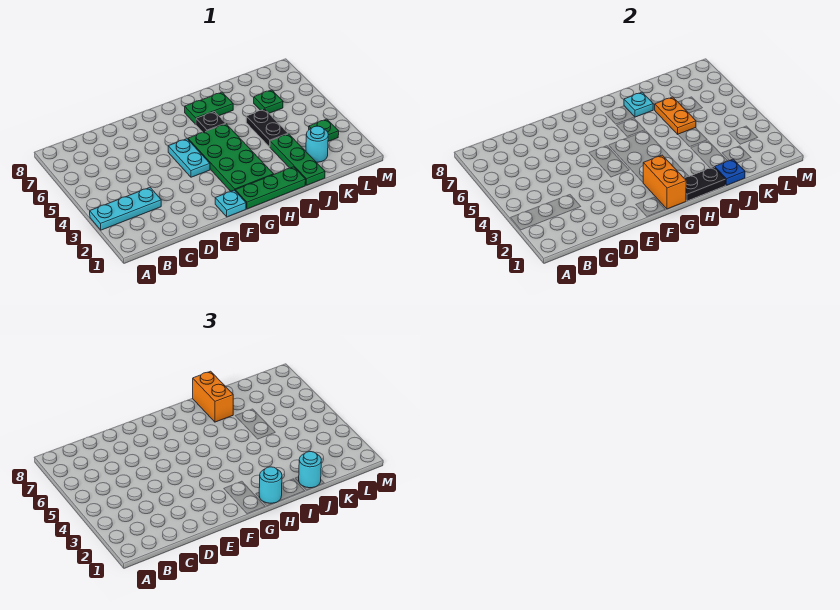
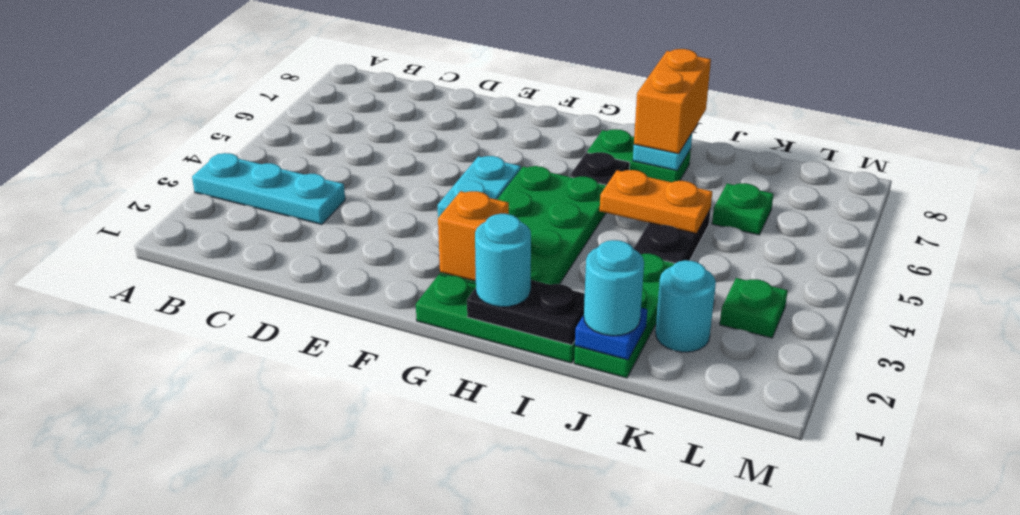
cyan plate F1 level 1 -> none
orange brick G1:G2 level 2 -> orange brick G2 level 2
orange plate J5:J6 level 2 -> orange plate I5:J5 level 2

